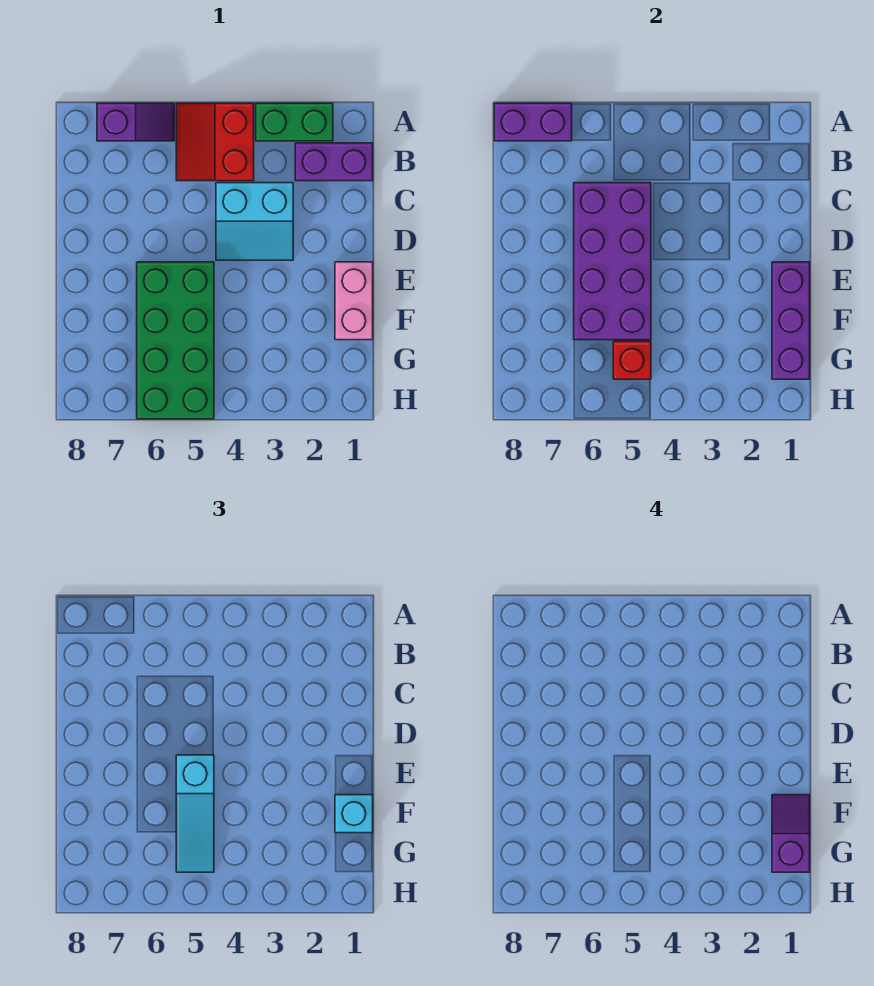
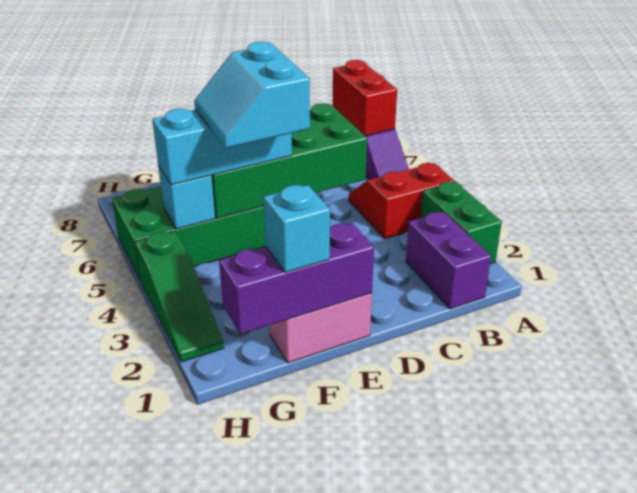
purple brick A7:A8 level 2 -> red brick A7:A8 level 2
cyan slope C3:D4 level 1 top C -> cyan slope E4:F5 level 4 top E
purple brick C5:F6 level 2 -> green brick C5:F6 level 2
cyan slope E5:G5 level 3 top E -> cyan brick E5:G5 level 3
purple slope F1:G1 level 4 top G -> none
red brick G5 level 2 -> cyan brick G5 level 2
none -> green slope H2:H4 level 1 top 4

